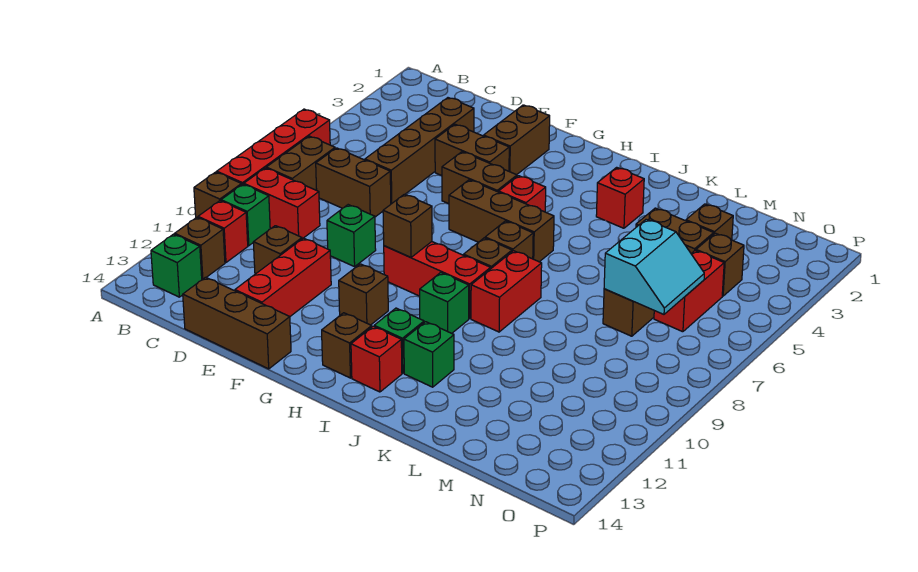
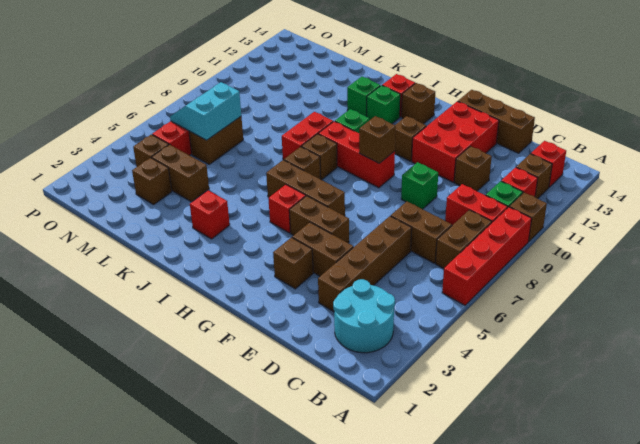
none -> cyan round brick B2:C3 level 1
green brick B13 level 1 -> red brick B13 level 1
red brick E11:E13 level 1 -> red brick E11:F13 level 1
brown brick F2:F3 level 1 -> brown brick F3 level 1

